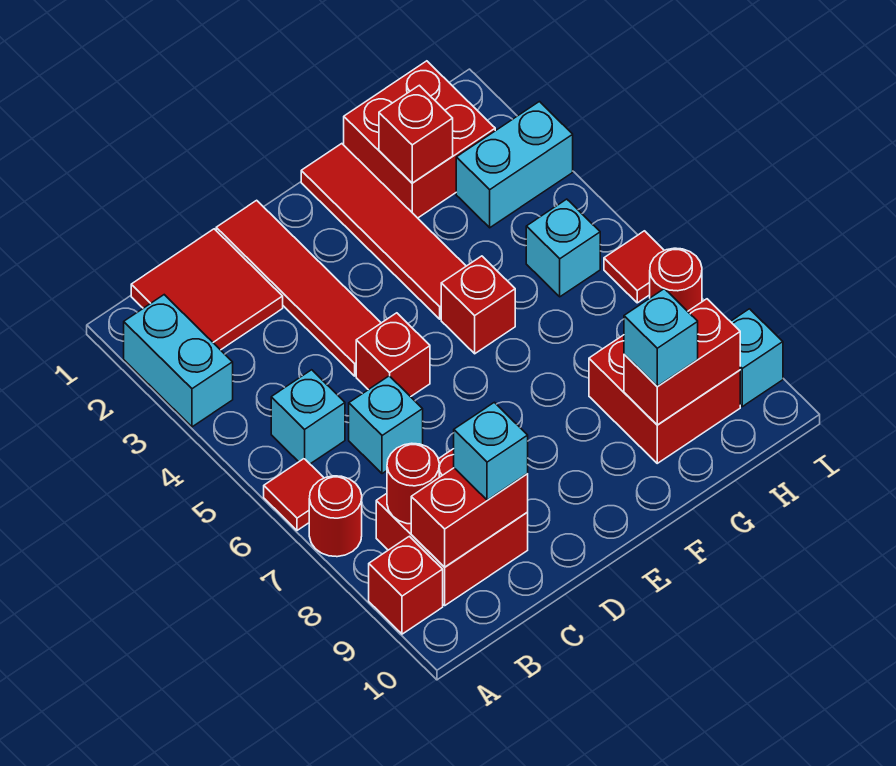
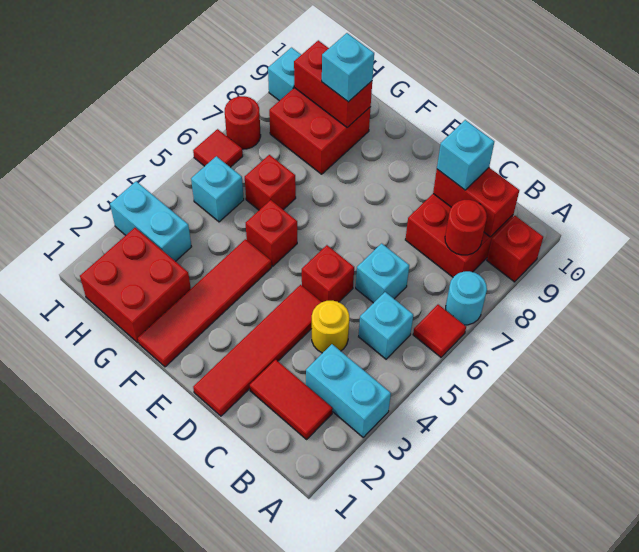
cyan brick A2:A3 level 1 -> cyan brick A3:B3 level 1
red round brick A7 level 1 -> cyan round brick A7 level 1
red tile B1:C2 level 1 -> red tile B2:C2 level 1
none -> yellow round brick C4 level 1
red brick G2 level 2 -> red brick G6 level 1

